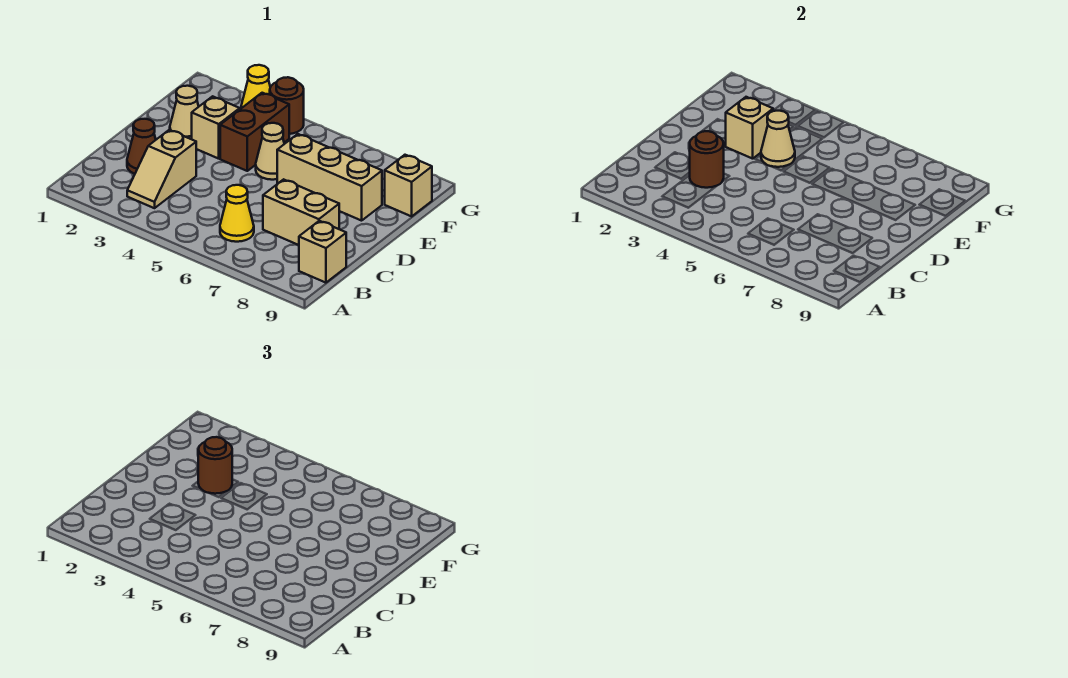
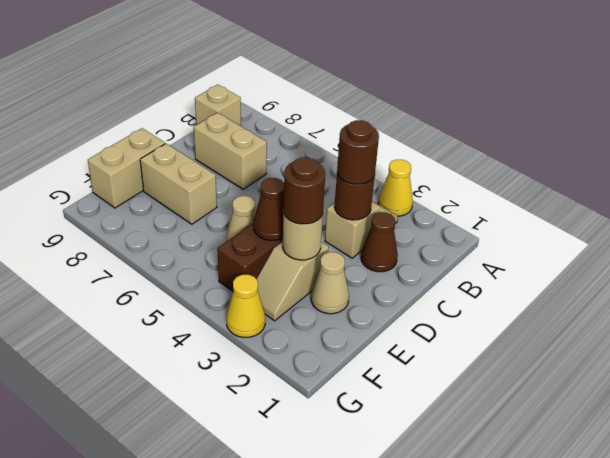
yellow cone B6 level 1 -> yellow cone A3 level 1
tan brick E3 level 2 -> tan round brick E3 level 2
tan cone E4 level 2 -> brown cone E4 level 2
tan brick E6:E8 level 1 -> tan brick E7:E8 level 1
tan brick F9 level 1 -> tan brick E9:F9 level 1
brown round brick G4 level 1 -> brown round brick C3 level 3

